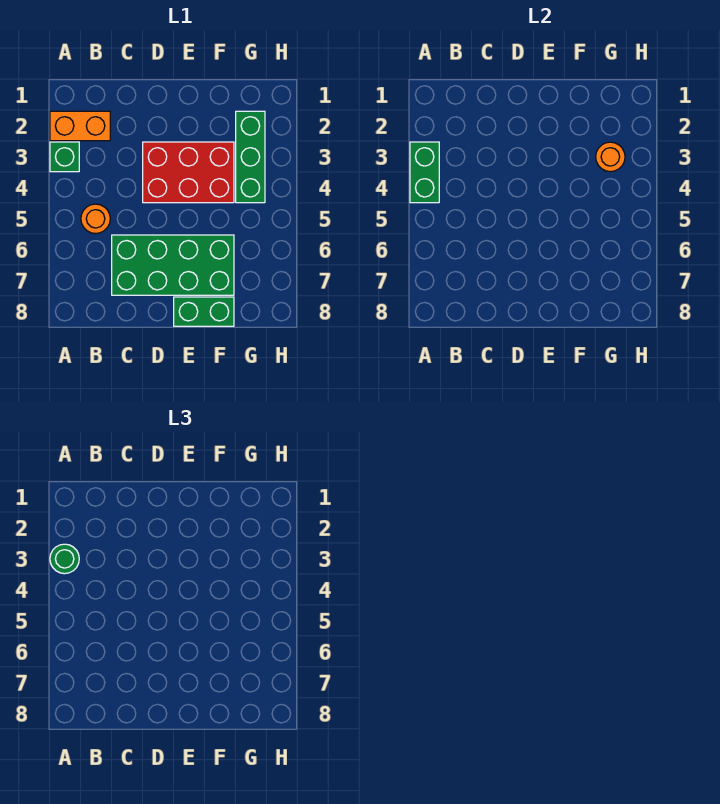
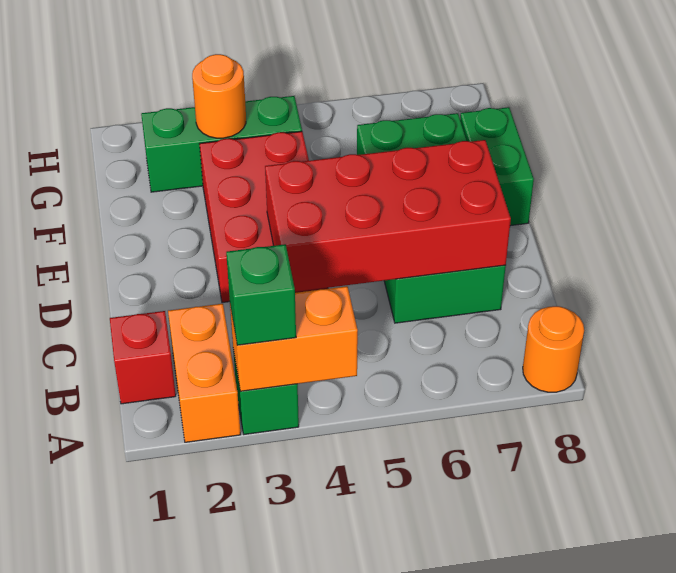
green brick A3:A4 level 2 -> orange brick A3:A4 level 2
green round brick A3 level 3 -> green brick A3 level 3
none -> red brick B1 level 1
orange round brick B5 level 1 -> orange round brick A8 level 1
none -> red brick C4:D7 level 2

